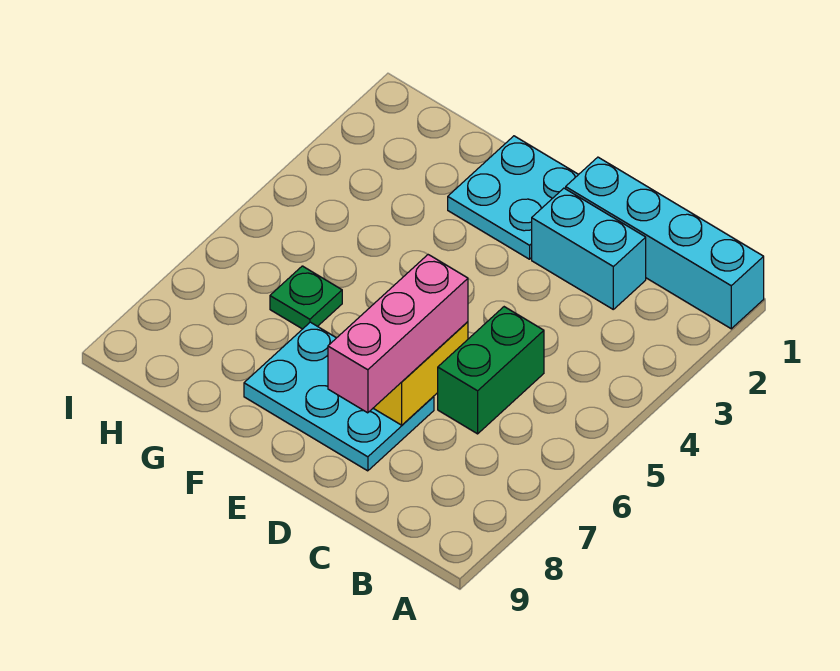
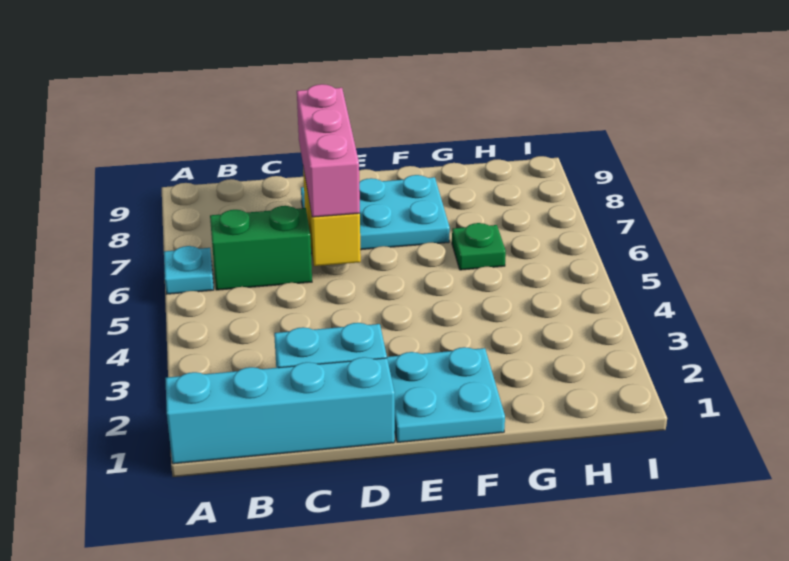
none -> cyan plate A6 level 1
green brick C5:C6 level 1 -> green brick B6:C6 level 1

